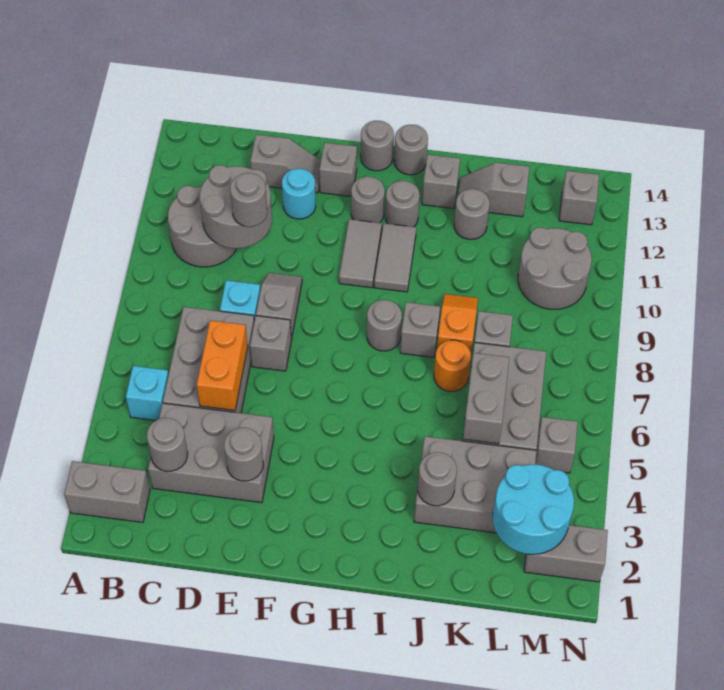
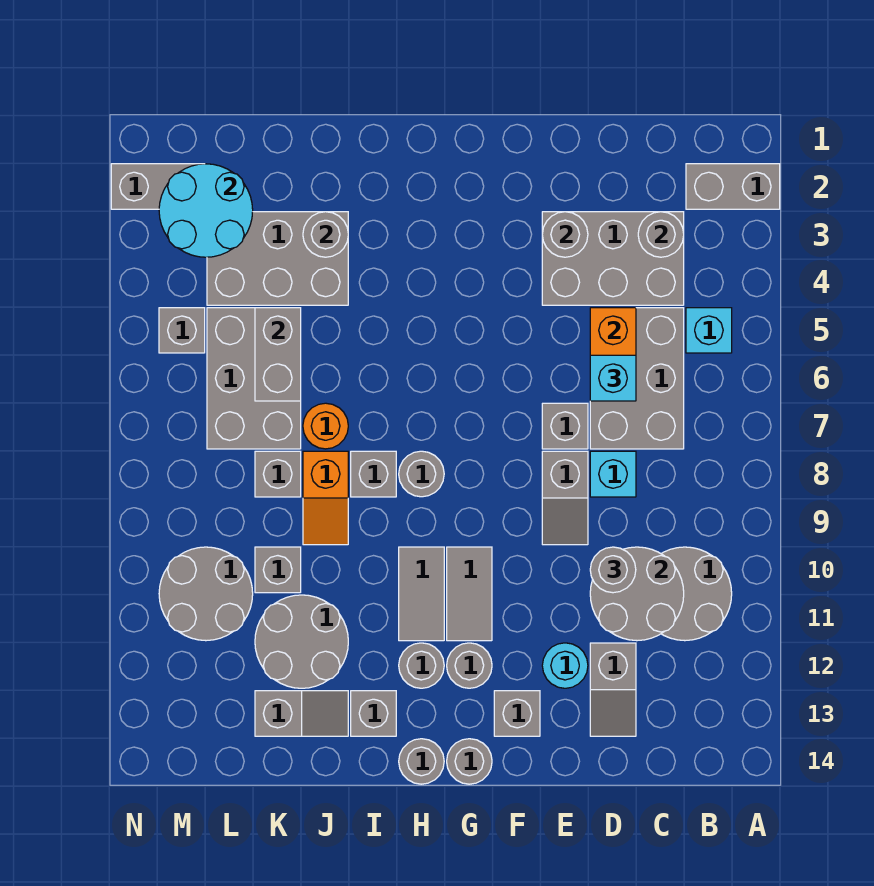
none -> cyan brick D6 level 3
grey slope D13:E13 level 1 top D -> grey slope D12:D13 level 1 top 12
grey round brick J12 level 1 -> grey round brick J11:K12 level 1
grey brick M13 level 1 -> grey brick K10 level 1

